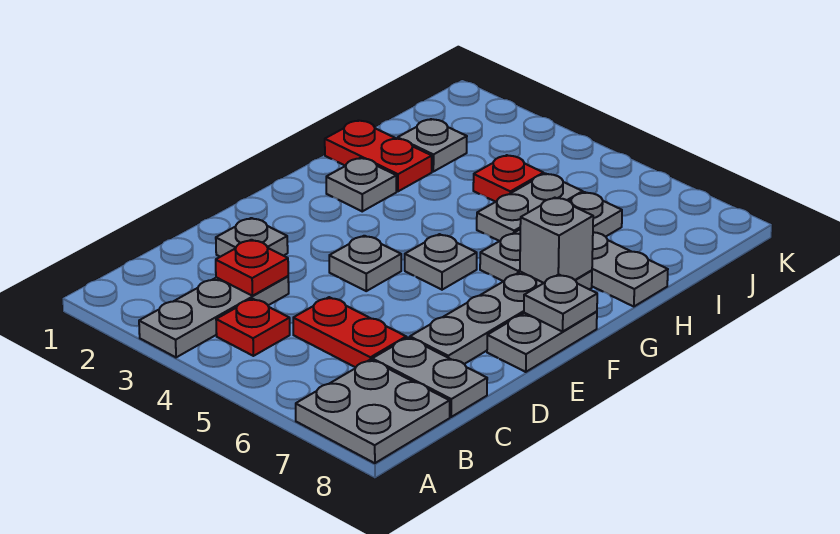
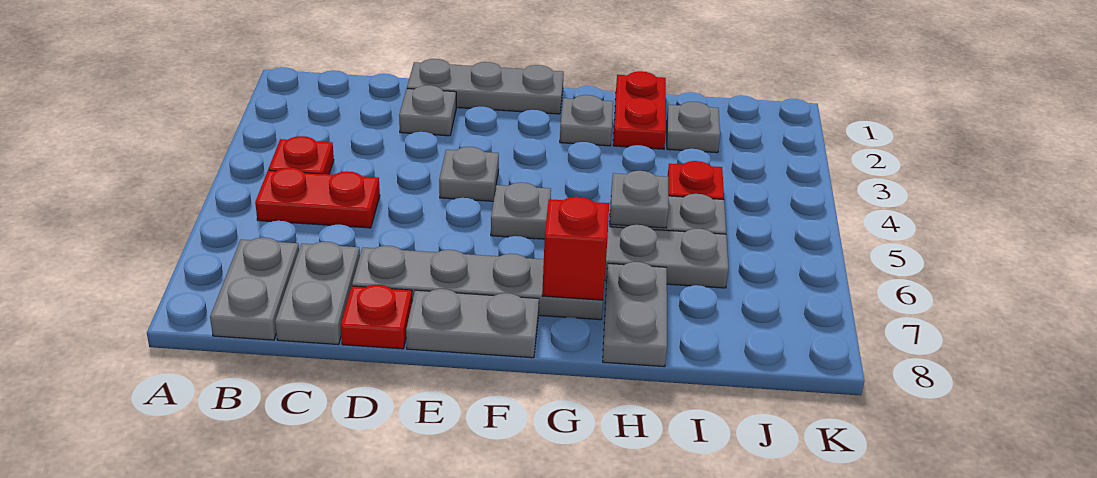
grey plate A3:C3 level 1 -> grey plate D1:F1 level 1
grey plate A7:B8 level 1 -> grey plate B7:B8 level 1
red plate C3 level 2 -> red plate D8 level 1
red plate C5:C6 level 1 -> red plate B5:C5 level 1
grey plate F8 level 2 -> grey plate H5 level 2
grey brick G7 level 2 -> red brick G7 level 2

